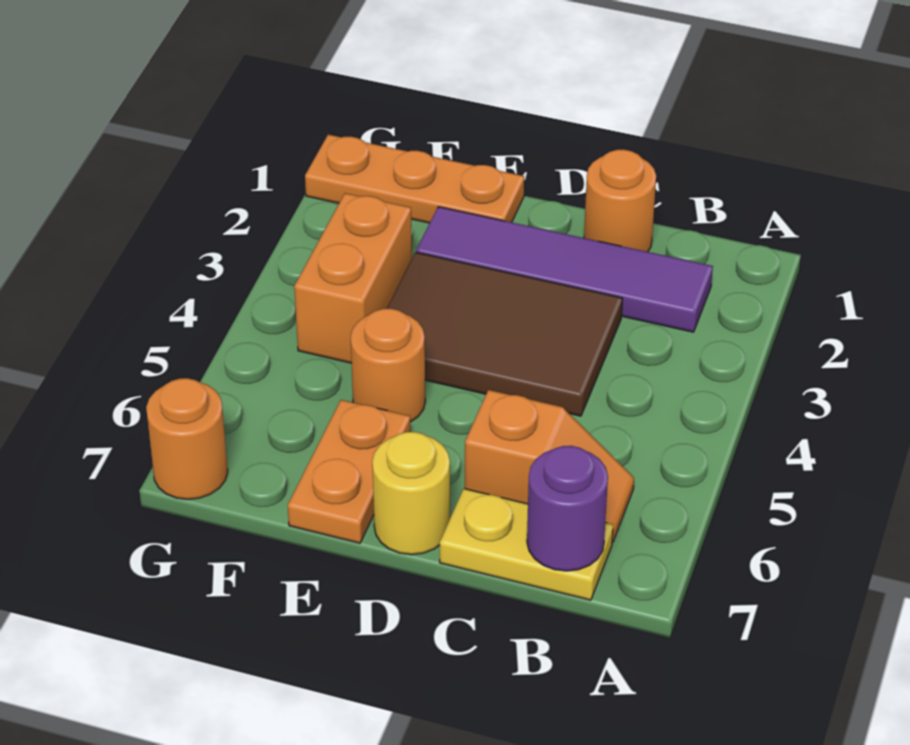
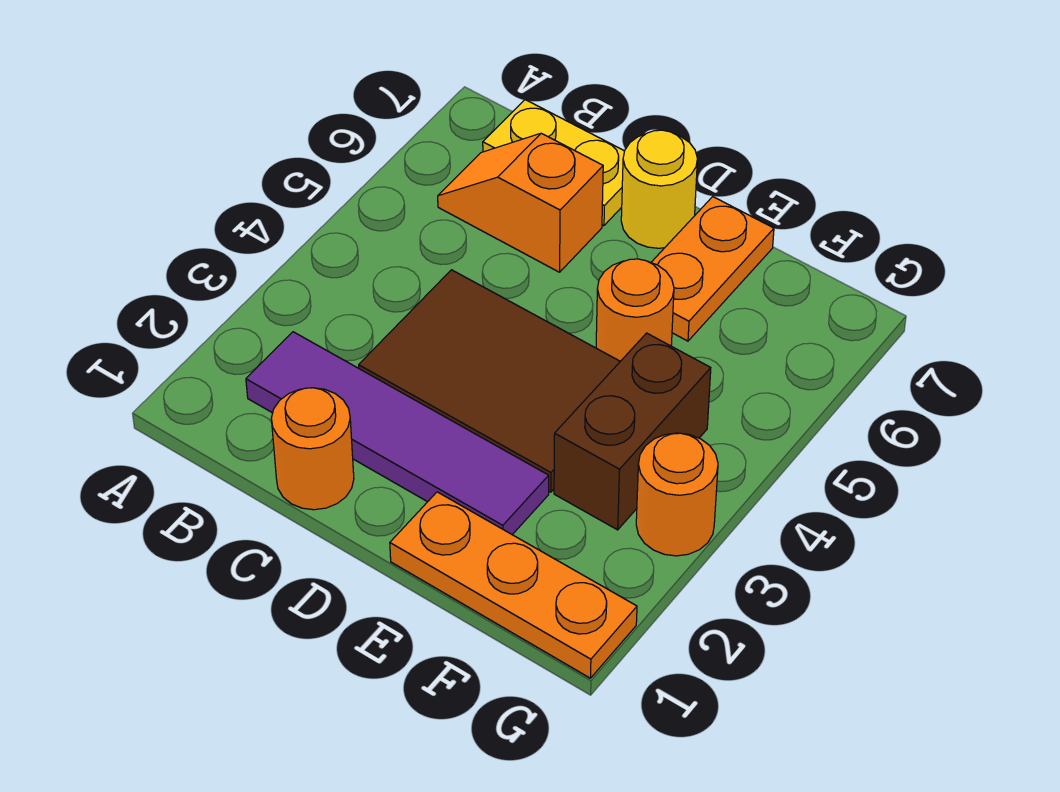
purple round brick B7 level 2 -> none
orange brick F3:F4 level 1 -> brown brick F3:F4 level 1
orange round brick G7 level 1 -> orange round brick G3 level 1

